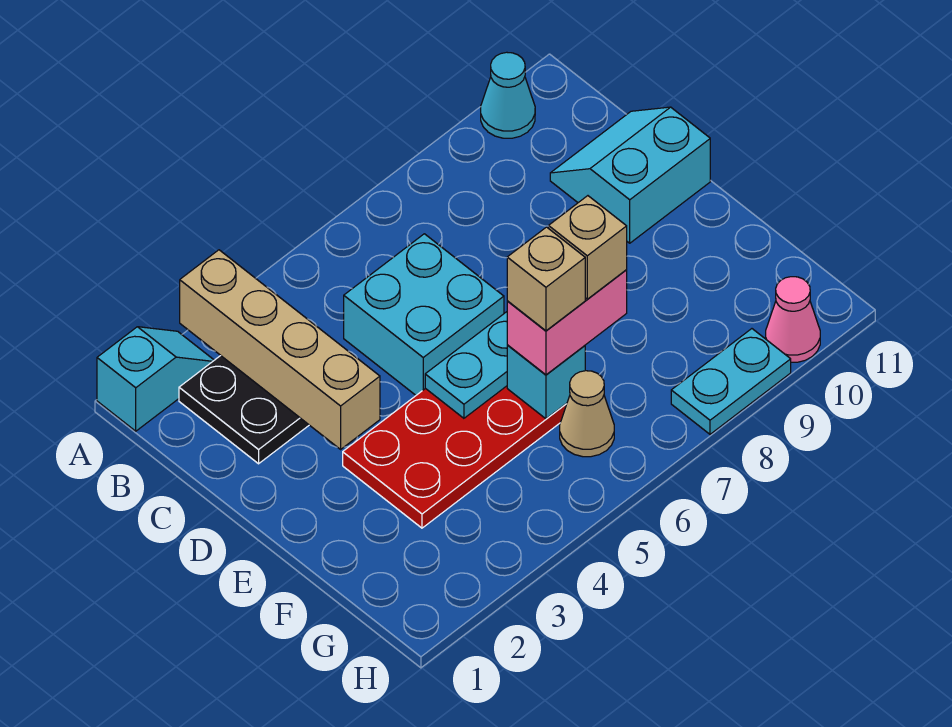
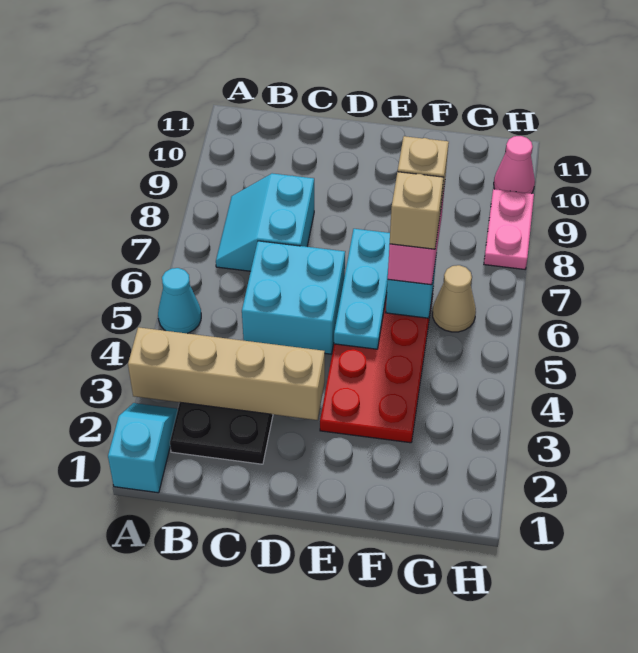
cyan cone A10 level 1 -> cyan cone A5 level 1
cyan slope C10:D11 level 1 top D -> cyan slope B7:C8 level 1 top C
cyan plate H8:H9 level 1 -> pink plate H8:H9 level 1

